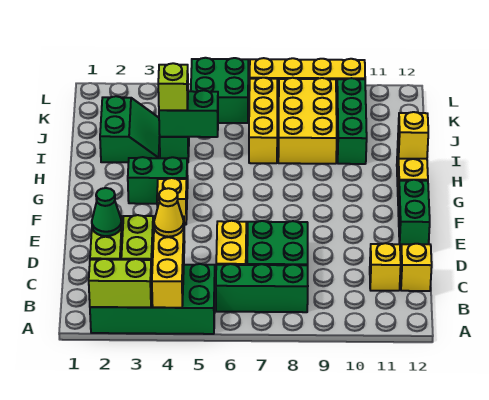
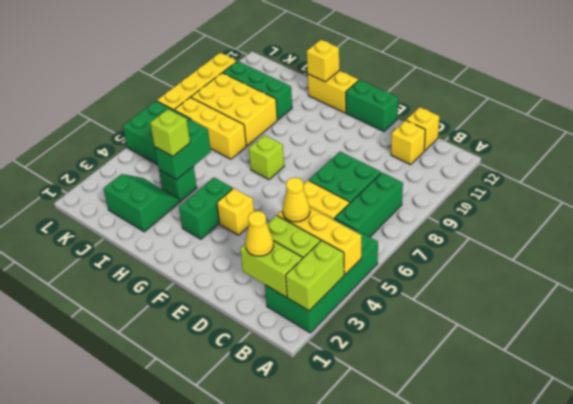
green cone C2 level 3 -> yellow cone C2 level 3
none -> lime brick G7 level 1

